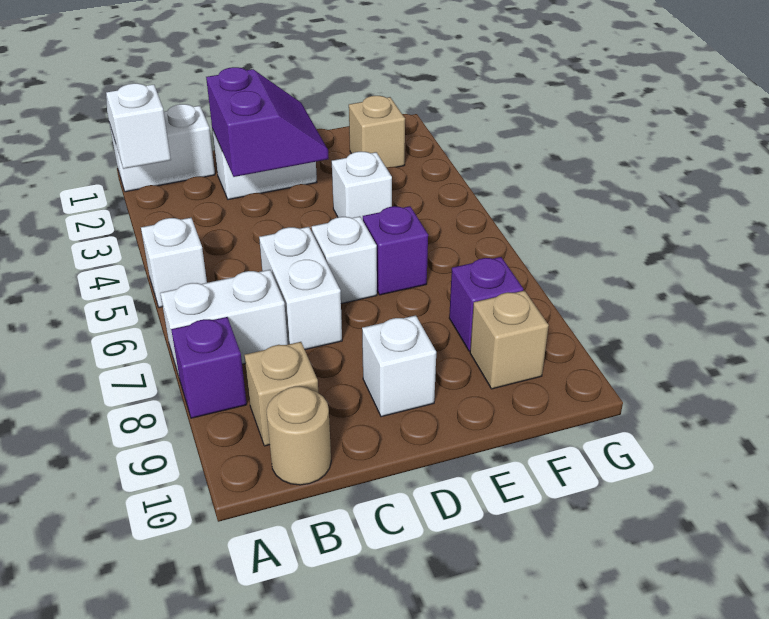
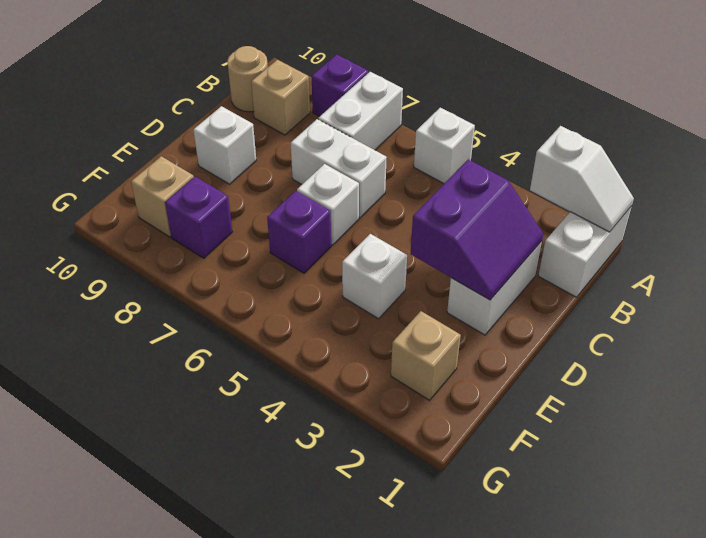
purple slope C2:D3 level 2 top C -> purple slope C2:D3 level 2 top 3

